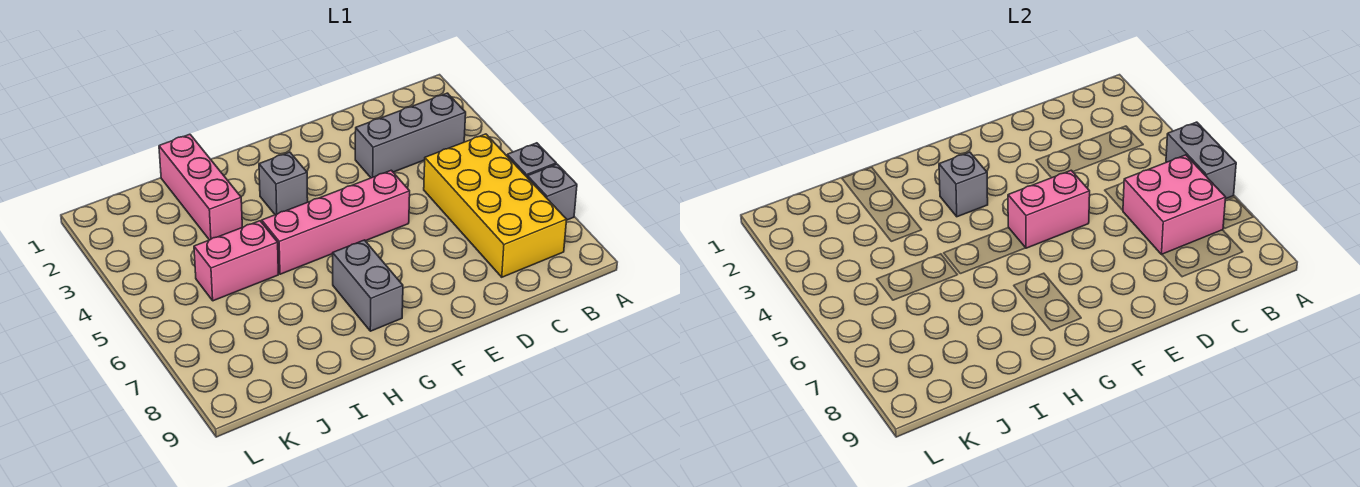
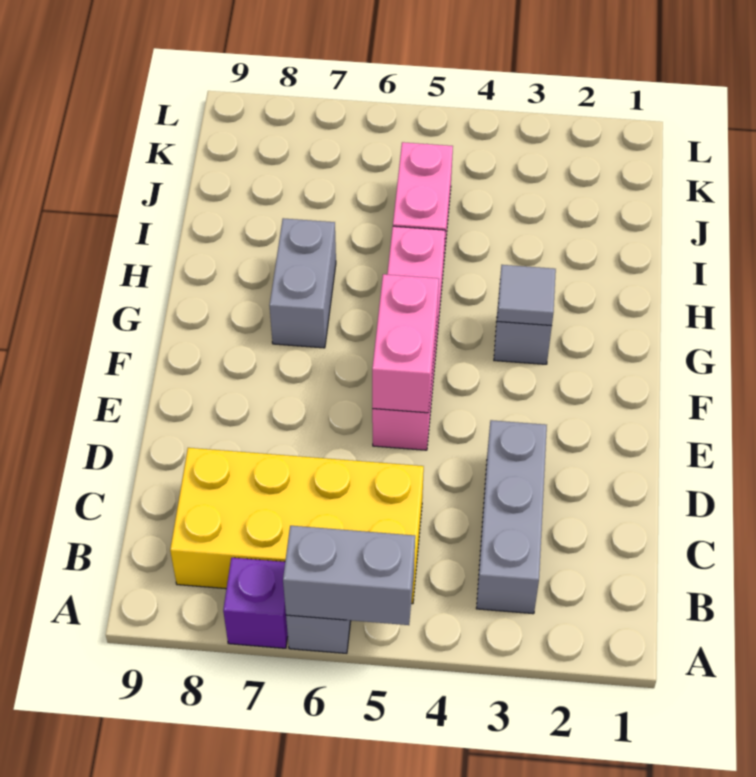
grey brick A7 level 1 -> purple brick A7 level 1
pink brick B6:C7 level 2 -> none
grey brick G3 level 2 -> grey tile G3 level 2
grey brick G7:G8 level 1 -> grey brick G7:H7 level 1
pink brick I1:I3 level 1 -> none

